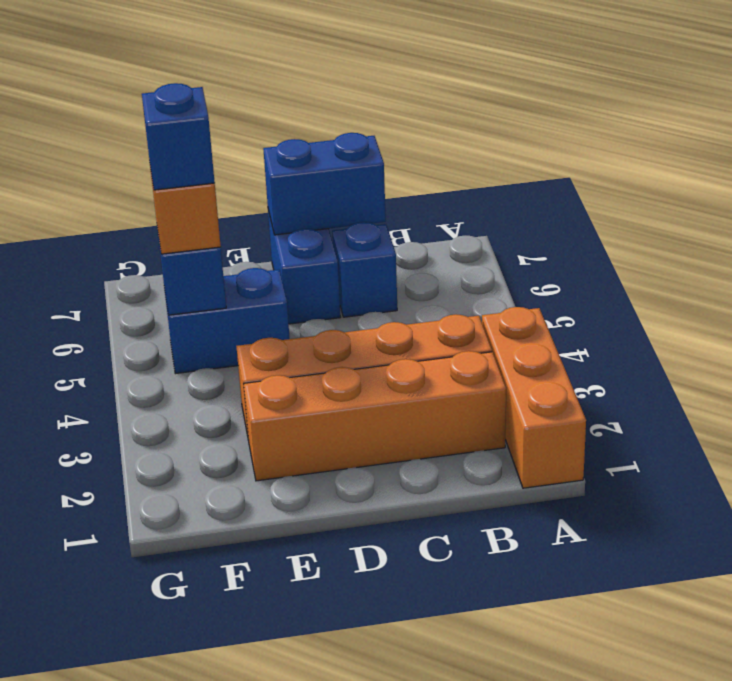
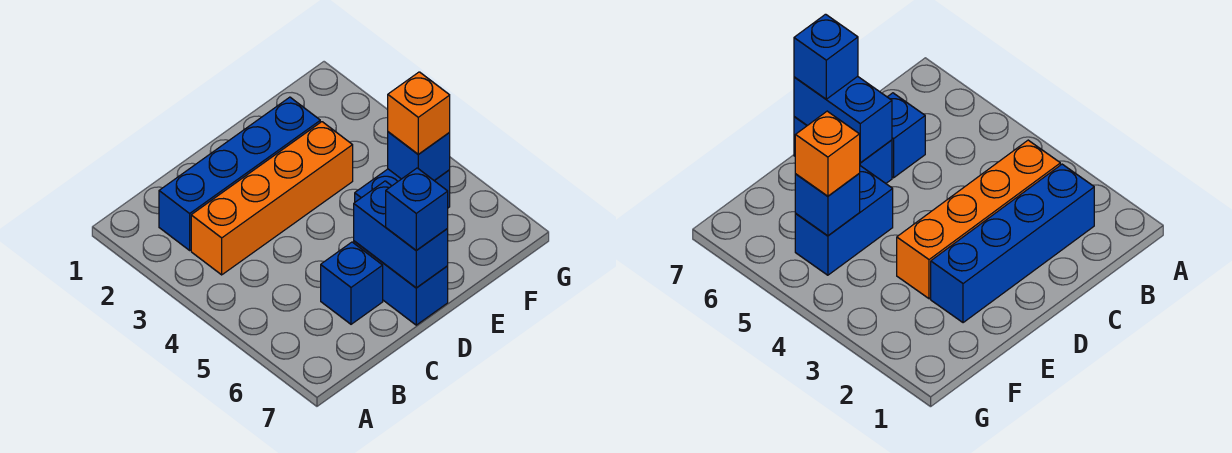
orange brick A1:A3 level 1 -> none
orange brick B2:E2 level 1 -> blue brick B2:E2 level 1
blue brick C7:D7 level 2 -> blue brick D6:D7 level 2
blue brick F5 level 4 -> blue brick D7 level 3

